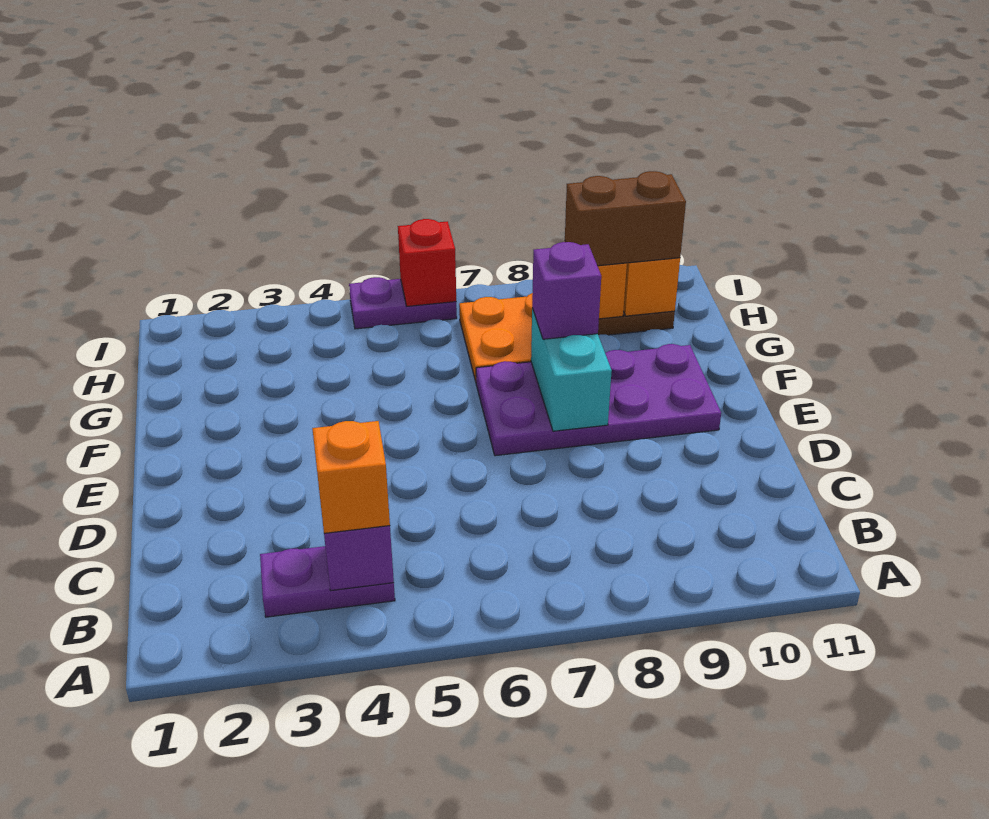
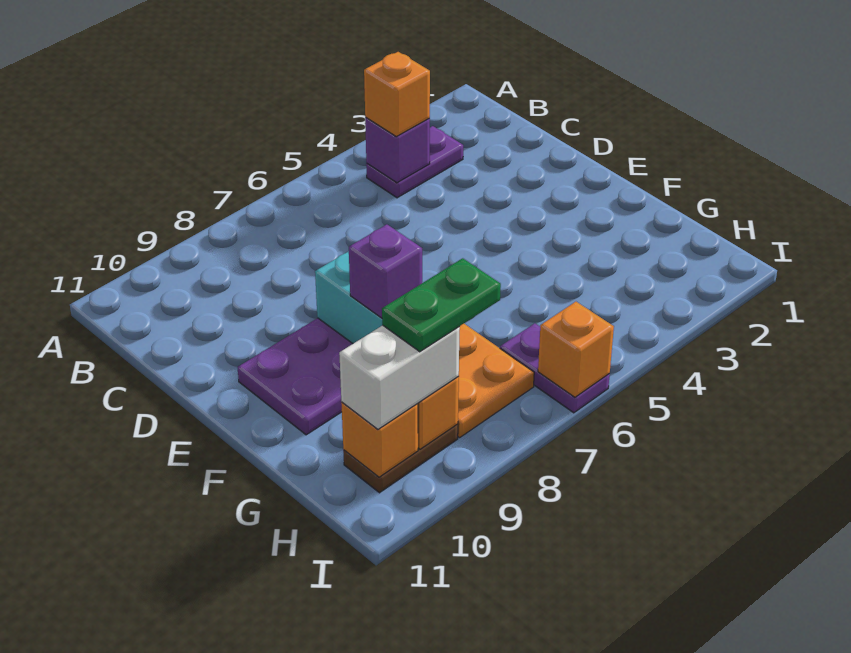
none -> green plate H8:H9 level 4
brown brick H9:H10 level 3 -> white brick H9:H10 level 3
purple plate I5:I6 level 1 -> purple plate H6:I6 level 1
red brick I6 level 2 -> orange brick I6 level 2

